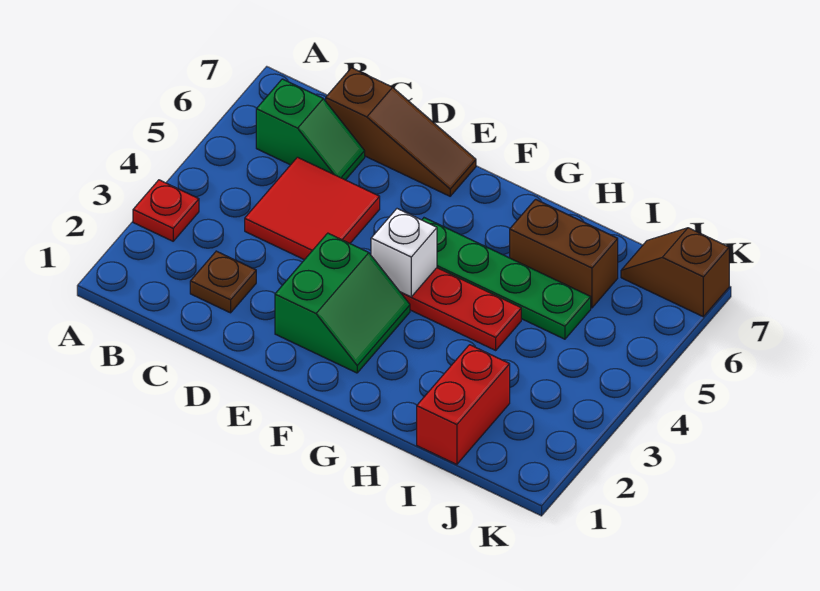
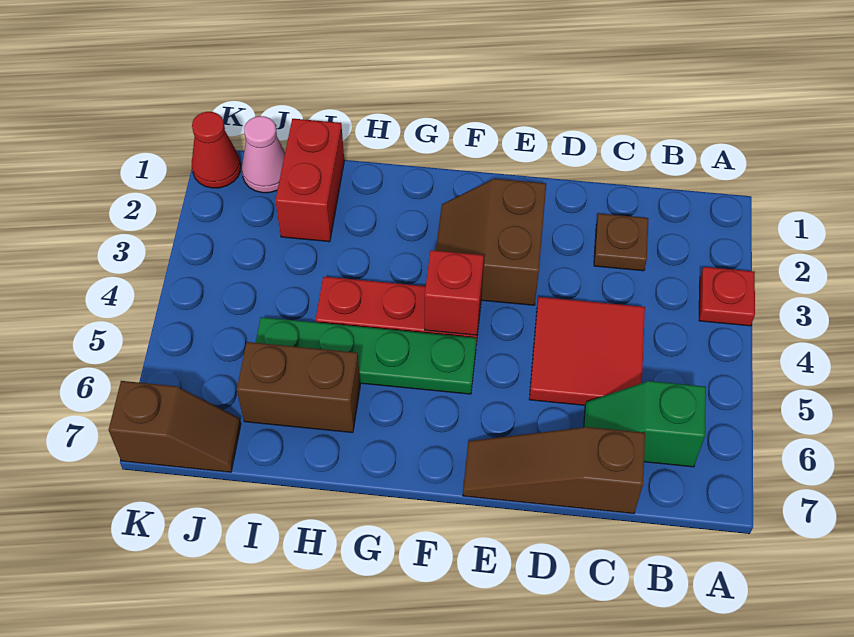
green slope E2:F3 level 1 top E -> brown slope E2:F3 level 1 top E
white brick F4 level 2 -> red brick F4 level 2
none -> pink cone J1 level 1
none -> red cone K1 level 1

